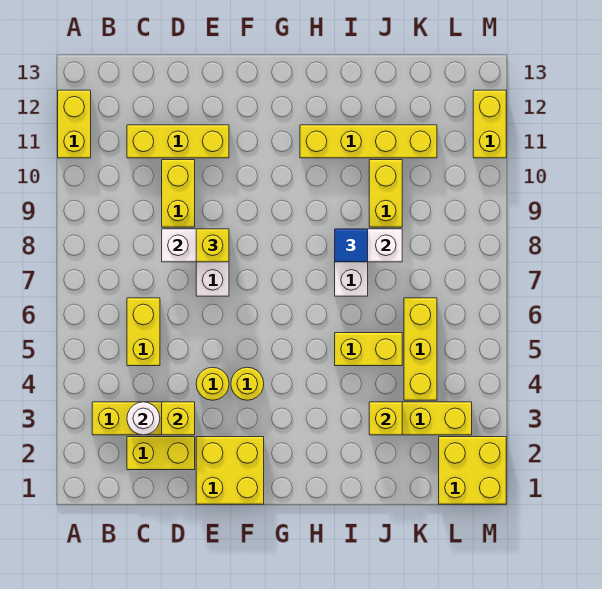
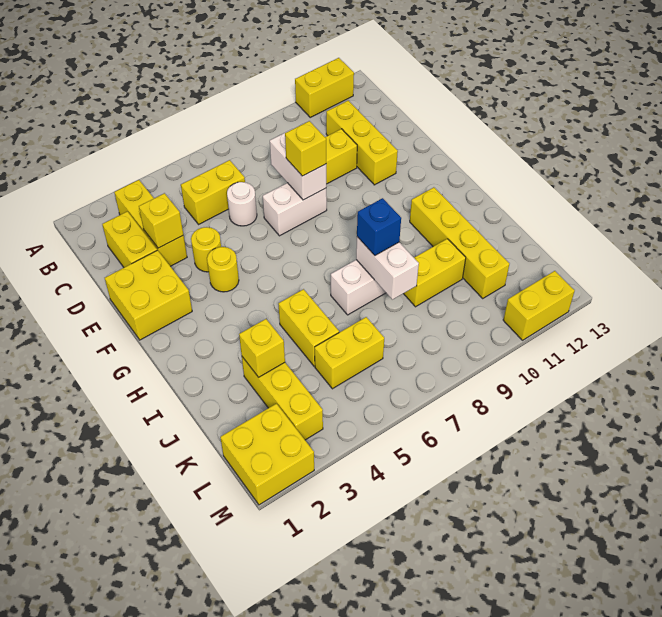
white round brick C3 level 2 -> white round brick D6 level 1
blue tile I8 level 3 -> blue brick I8 level 3
yellow brick K4:K6 level 1 -> yellow brick K5:K6 level 1

